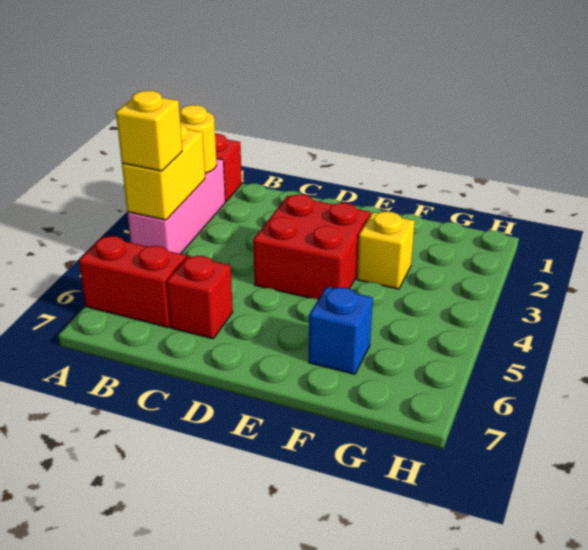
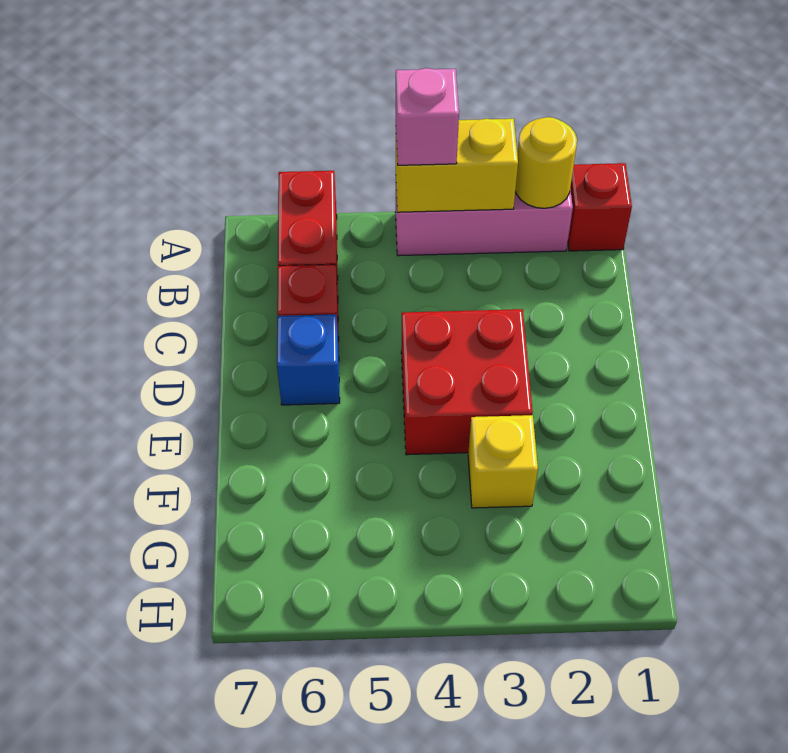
yellow brick A4 level 3 -> pink brick A4 level 3
blue brick F6 level 1 -> blue brick D6 level 1

